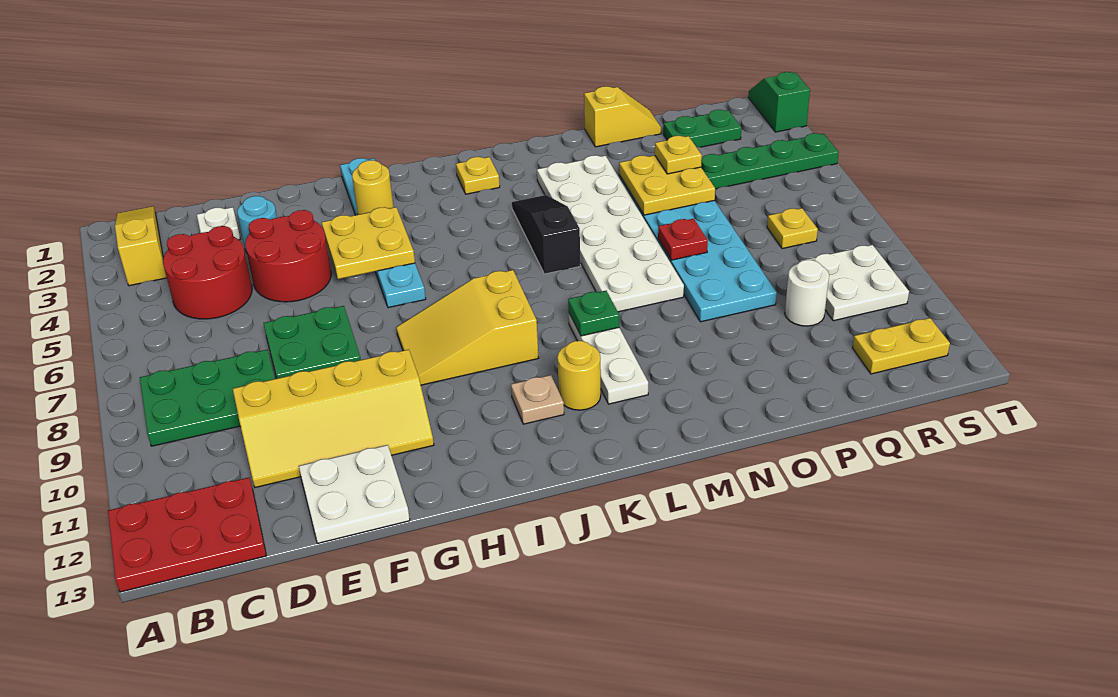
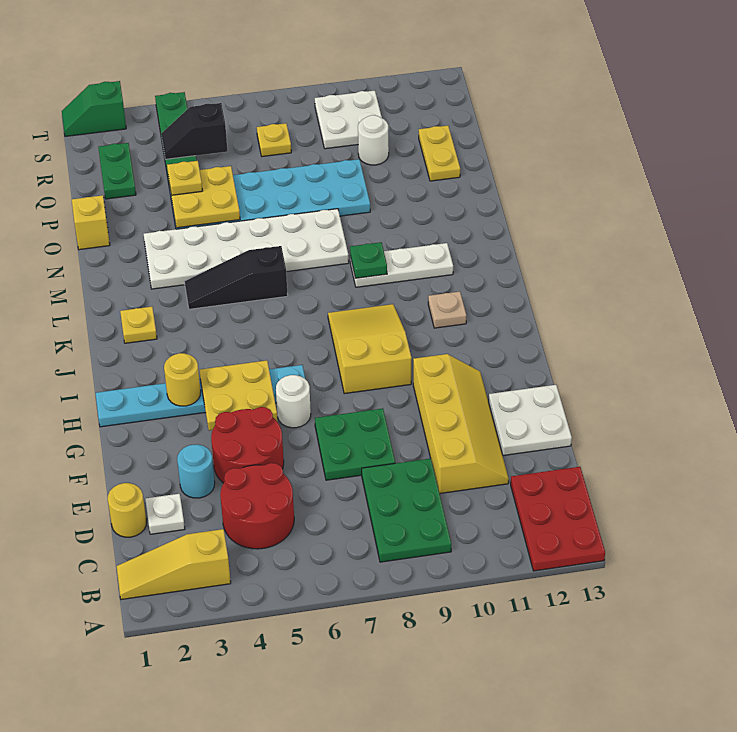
none -> white round brick G6 level 1
yellow slope H8:J9 level 1 top J -> yellow slope H8:J9 level 1 top H
yellow round brick K11 level 1 -> yellow round brick D1 level 1
red plate O7 level 2 -> none
none -> black slope R4:R5 level 2 top 5
yellow plate R12:S12 level 1 -> yellow plate P12:Q12 level 1

